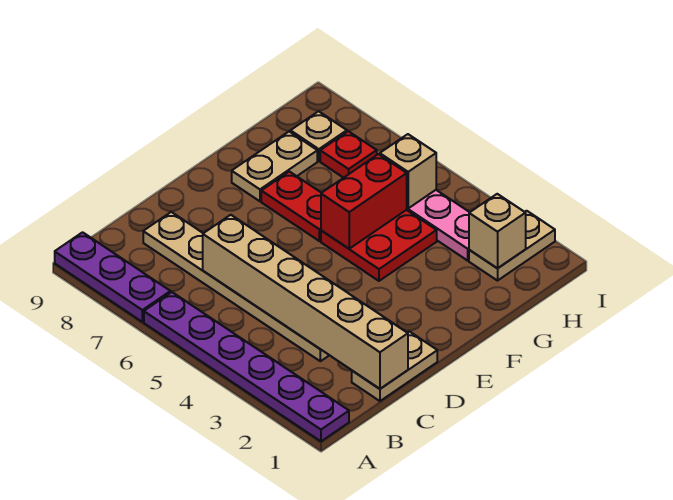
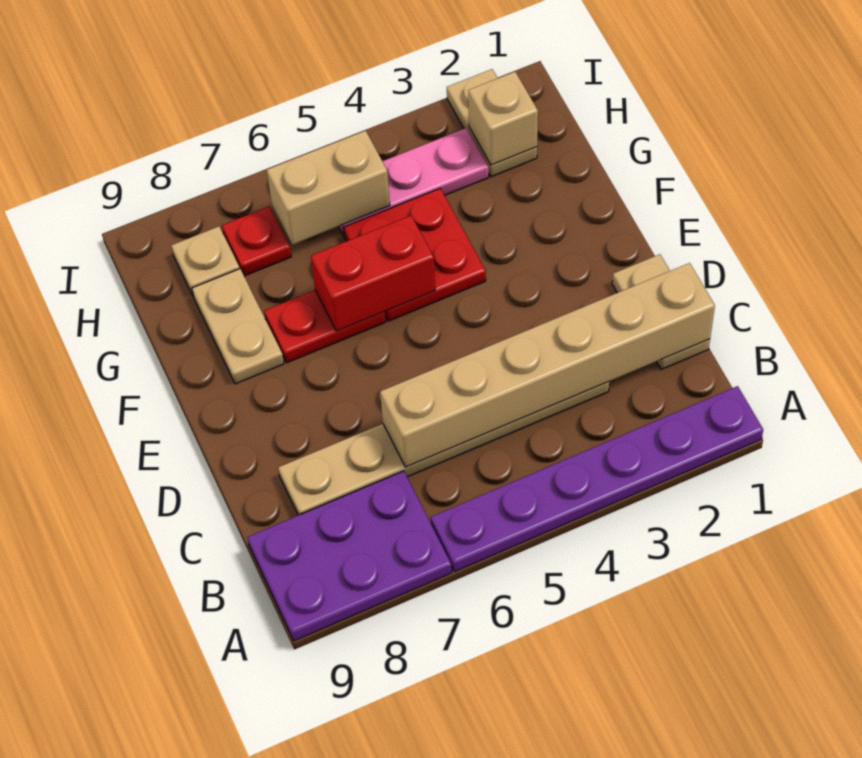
purple plate A7:A9 level 1 -> purple plate A7:B9 level 1
red brick F5:G5 level 2 -> red brick F5:F6 level 2
tan brick H5 level 2 -> tan brick H5:H6 level 2

